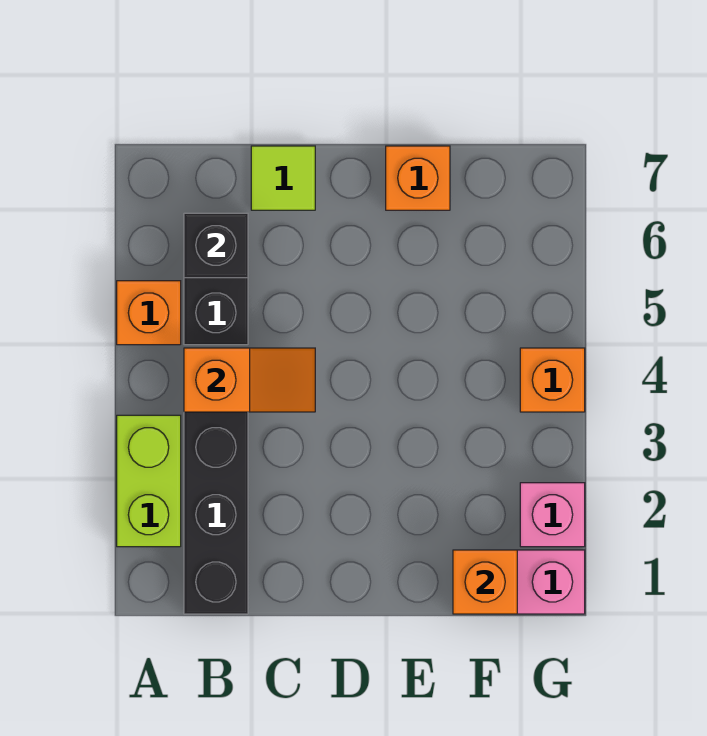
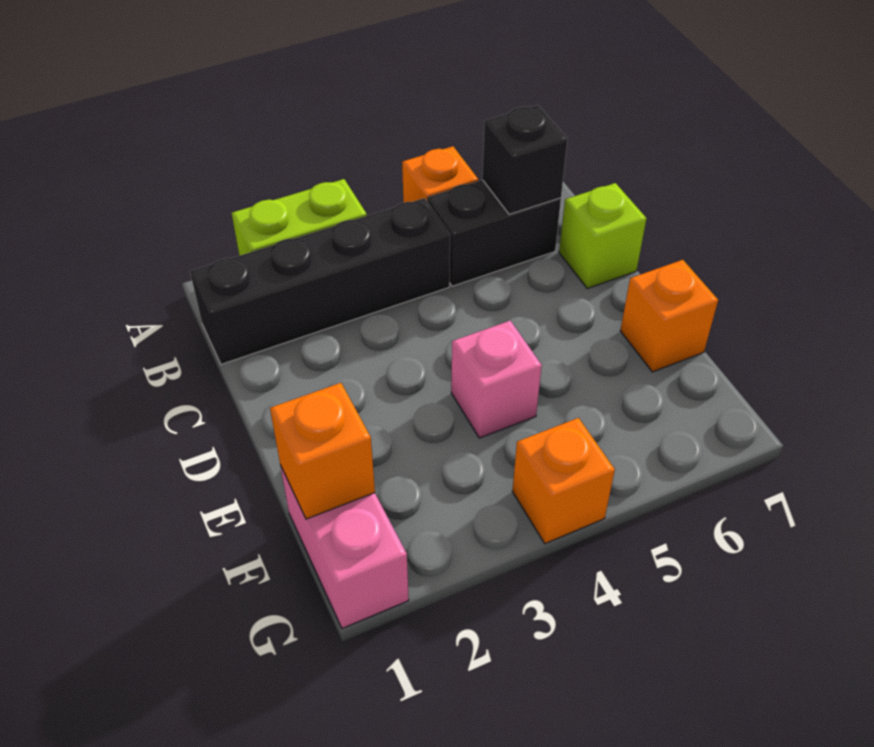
orange slope B4:C4 level 2 top B -> none
lime tile C7 level 1 -> lime brick C7 level 1
pink brick G2 level 1 -> pink brick E4 level 1

